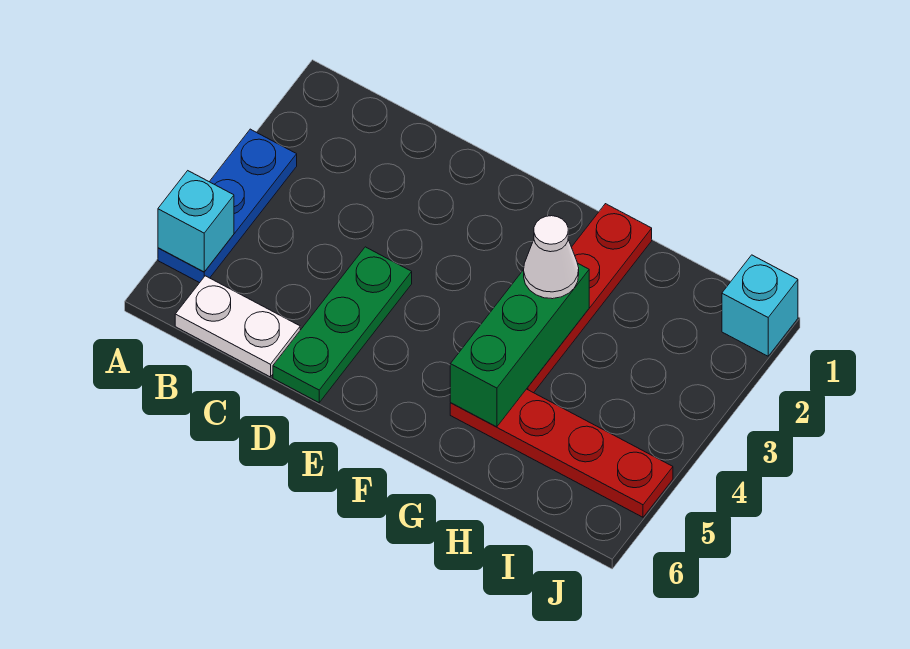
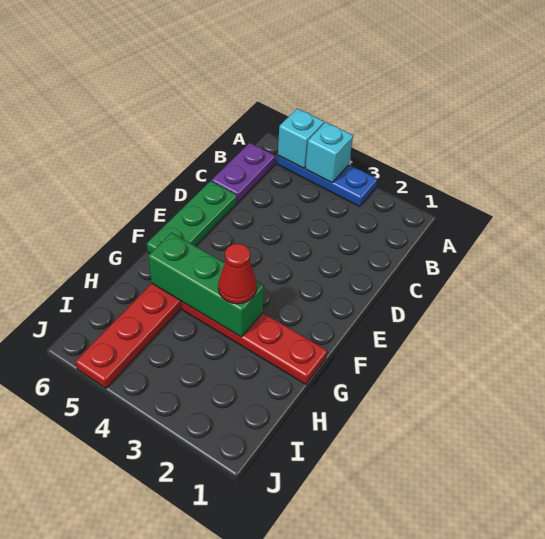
white plate B6:C6 level 1 -> purple plate B6:C6 level 1
green plate D4:D6 level 1 -> green plate D6:F6 level 1
white cone G3 level 3 -> red cone G3 level 3
cyan brick J1 level 1 -> cyan brick A4 level 2

